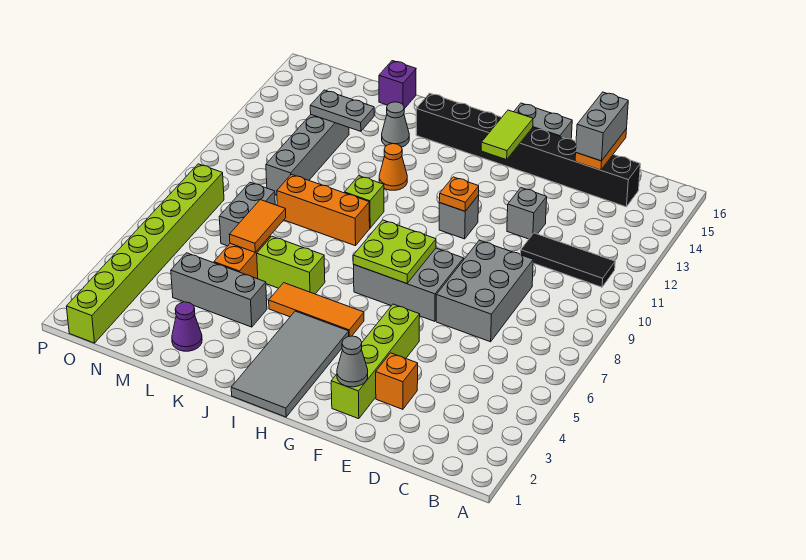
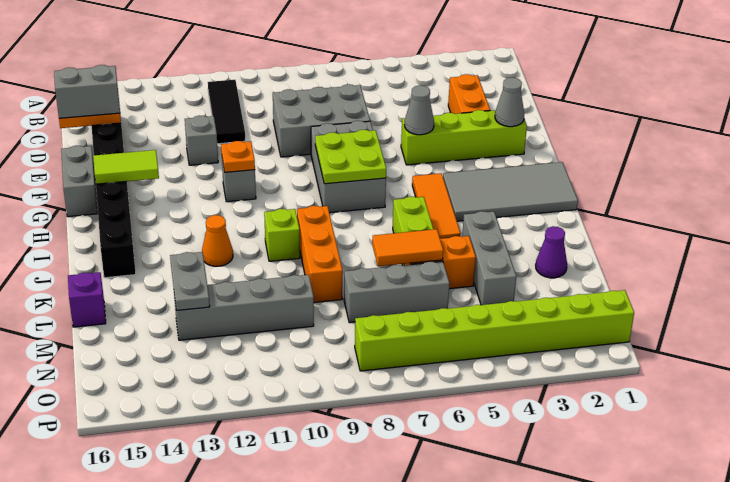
orange brick E3 level 1 -> orange brick D3:E3 level 1
grey cone K14 level 1 -> grey cone F5 level 2
grey brick M7:M8 level 1 -> grey brick M6:M8 level 1

